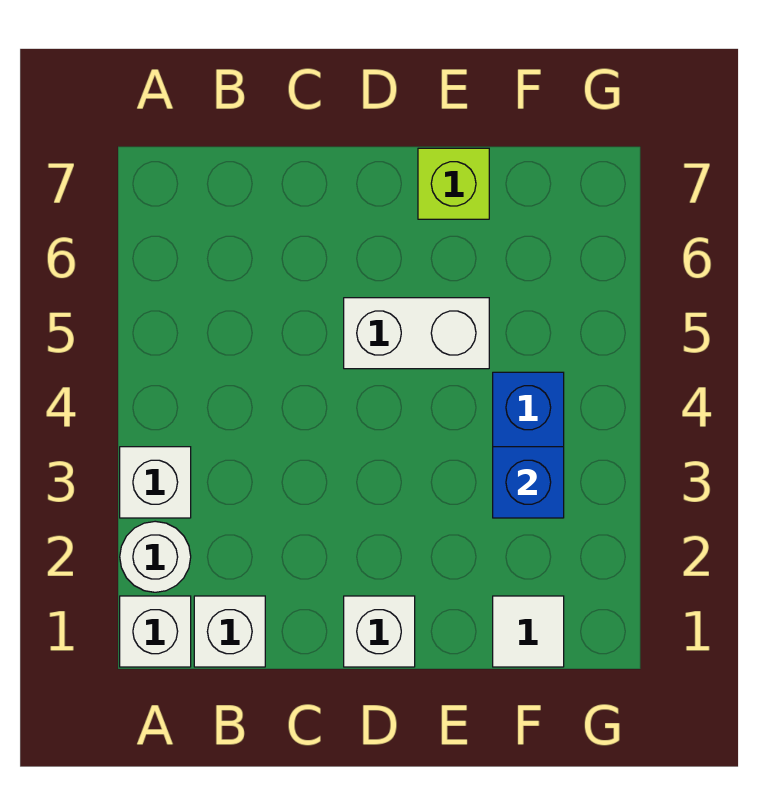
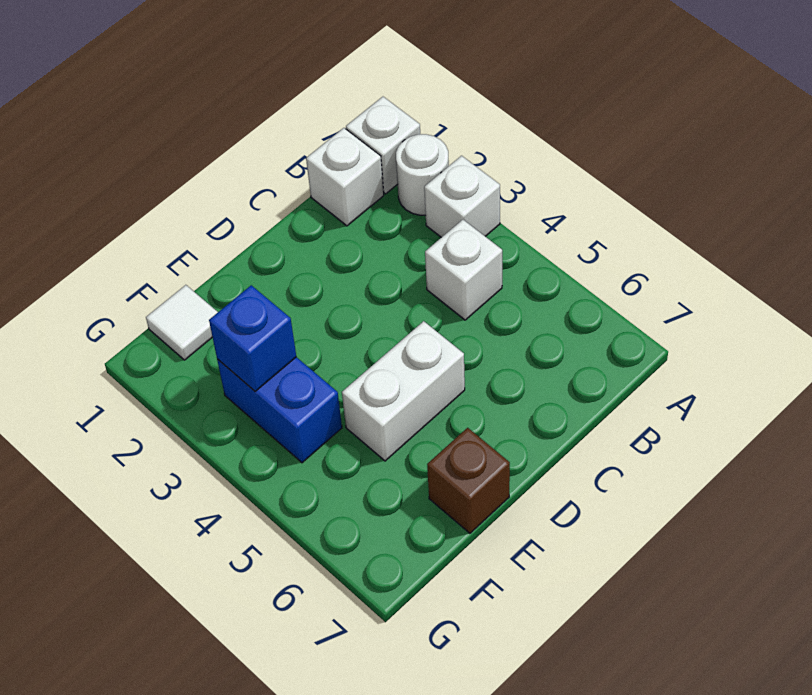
white brick D1 level 1 -> white brick B4 level 1
lime brick E7 level 1 -> brown brick E7 level 1

